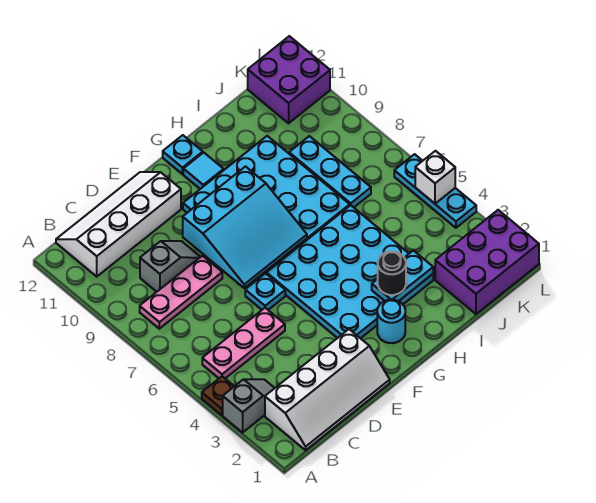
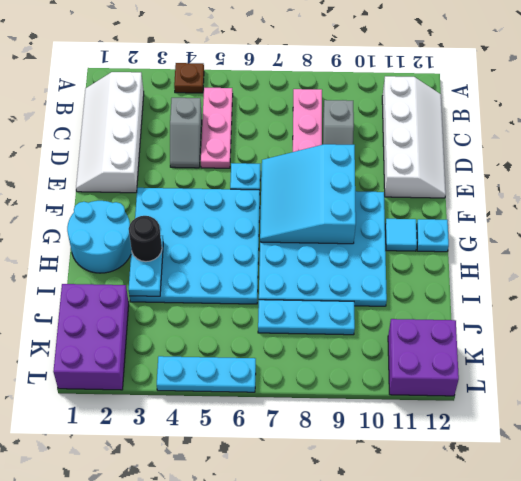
grey slope A3:B3 level 1 top A -> grey slope C4:D4 level 1 top C
cyan round brick G2 level 1 -> cyan round brick G1:H2 level 1
white brick L5 level 2 -> none

